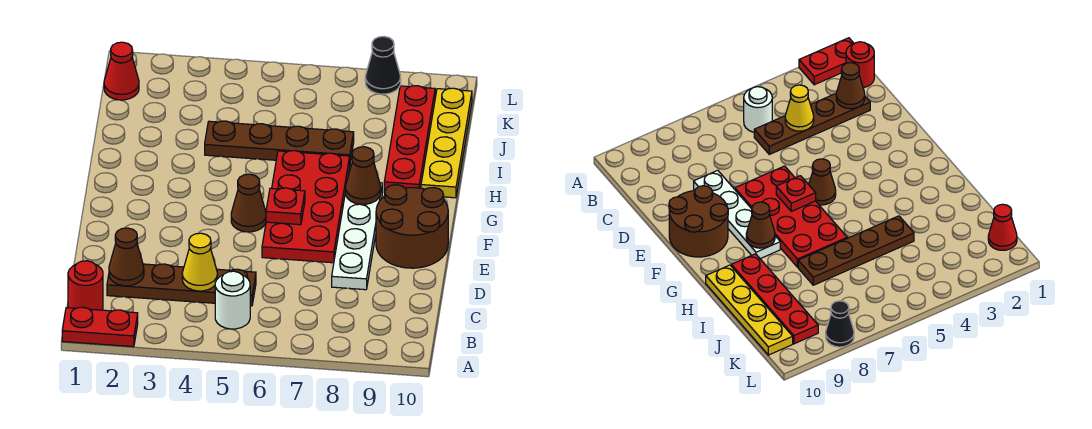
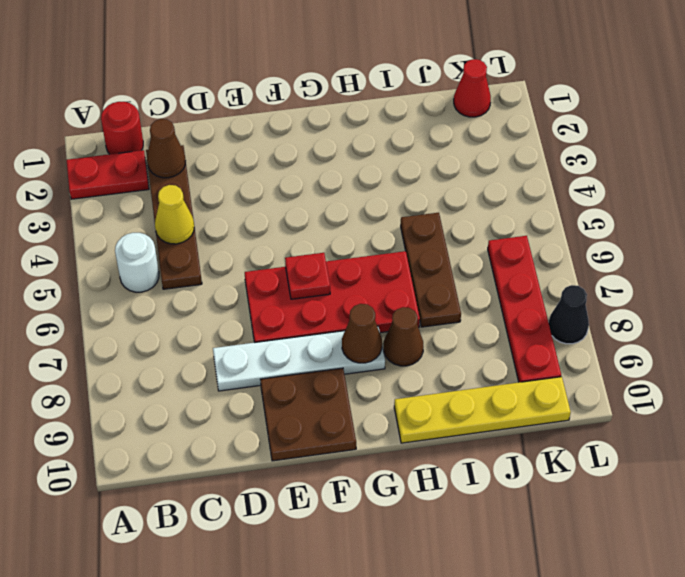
red plate A1:A2 level 1 -> red plate A2:B2 level 1
brown round brick E9:F10 level 1 -> brown plate E9:F10 level 1
brown cone F5 level 1 -> brown cone H8 level 1
red plate H9:K9 level 1 -> red plate K6:K9 level 1
brown plate I4:I7 level 1 -> brown plate I5:I7 level 1

